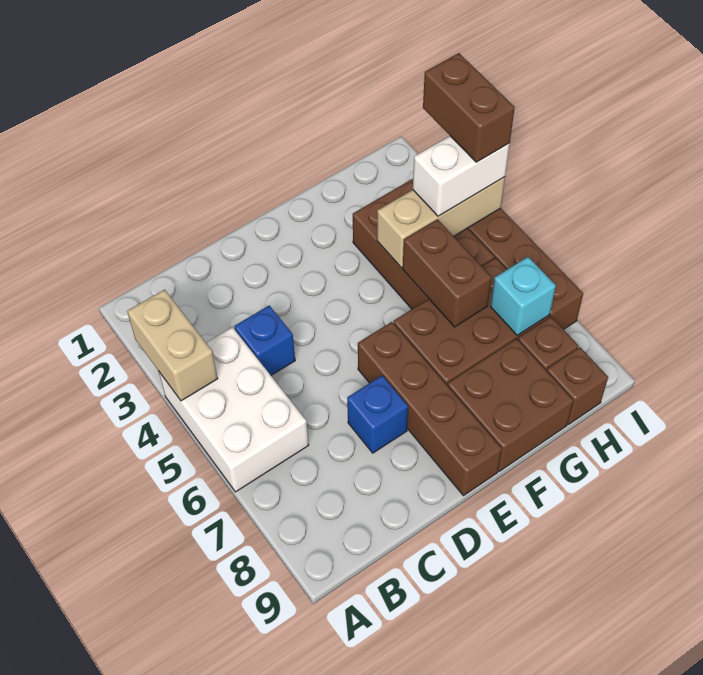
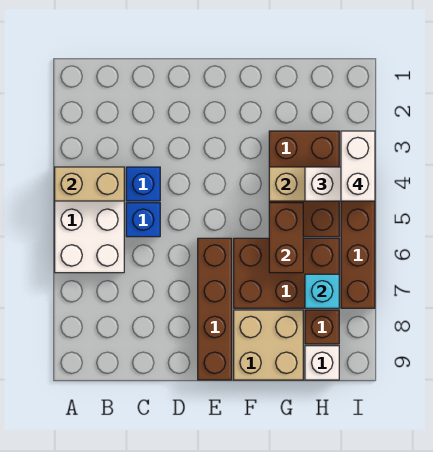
tan brick A3:A4 level 2 -> tan brick A4:B4 level 2
blue brick D7 level 1 -> blue brick C5 level 1
brown brick F8:G9 level 1 -> tan brick F8:G9 level 1
brown brick H9 level 1 -> white brick H9 level 1
brown brick I3:I4 level 4 -> white brick I3:I4 level 4

